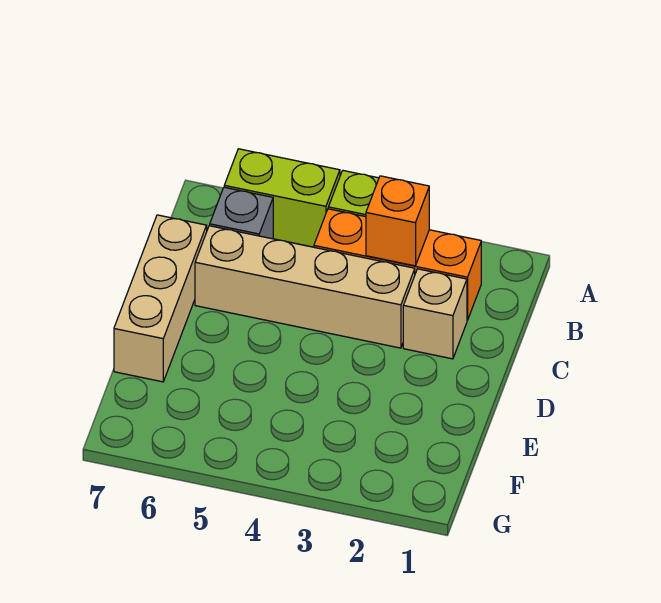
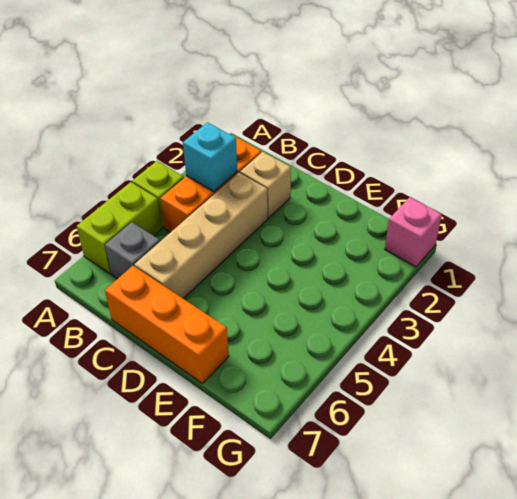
orange brick B3 level 2 -> cyan brick B3 level 2
tan brick C7:E7 level 1 -> orange brick C7:E7 level 1
none -> pink brick G1 level 1

